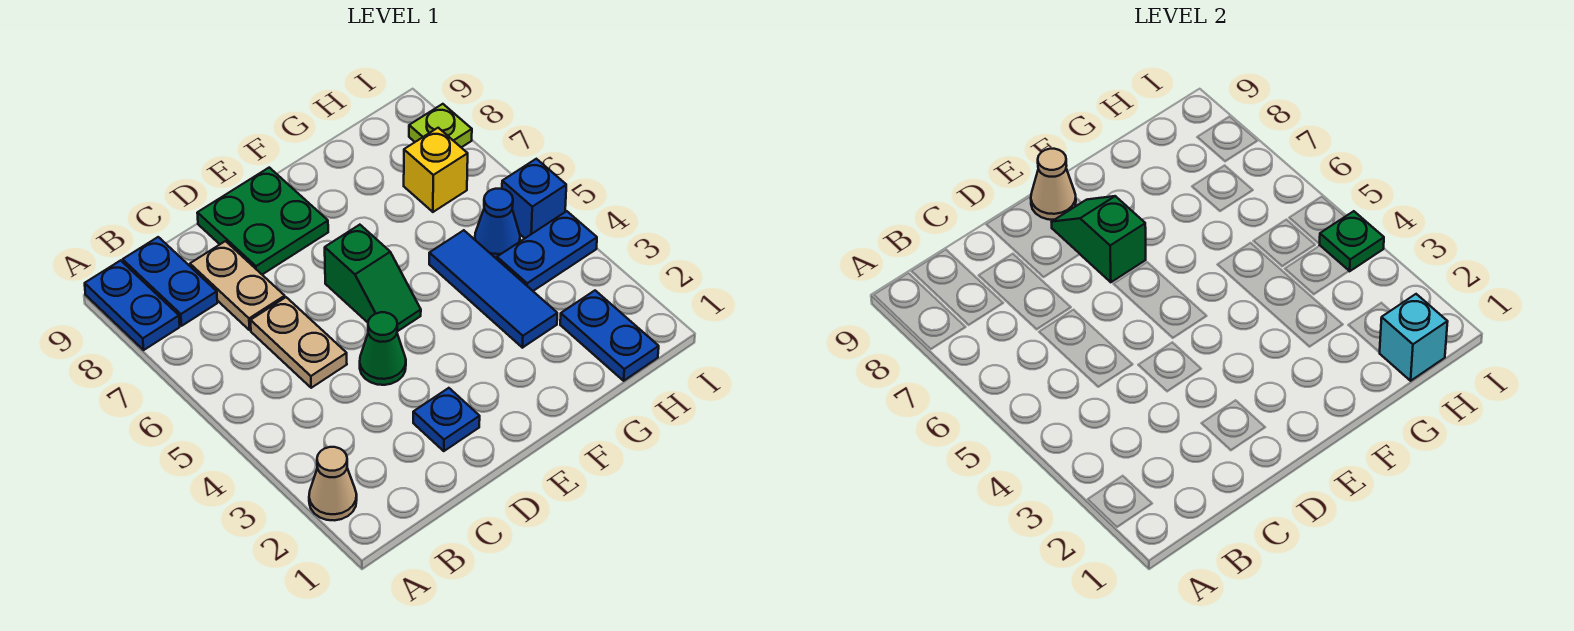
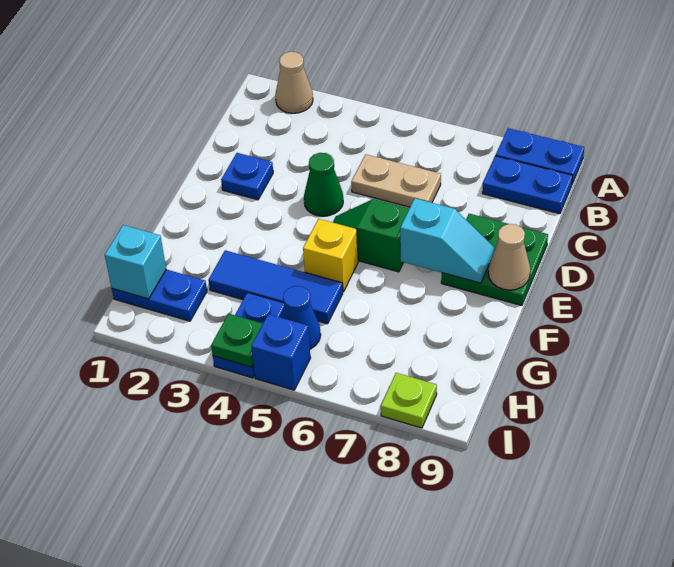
tan plate C7:C8 level 1 -> none
green slope E7:E8 level 2 top 7 -> cyan slope E7:E8 level 2 top 7
yellow brick H7 level 1 -> yellow brick F5 level 1

